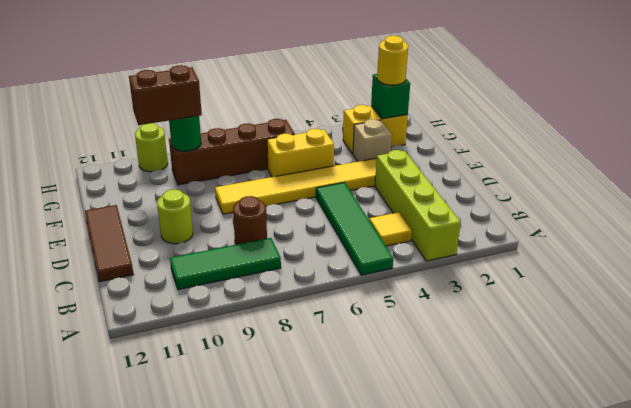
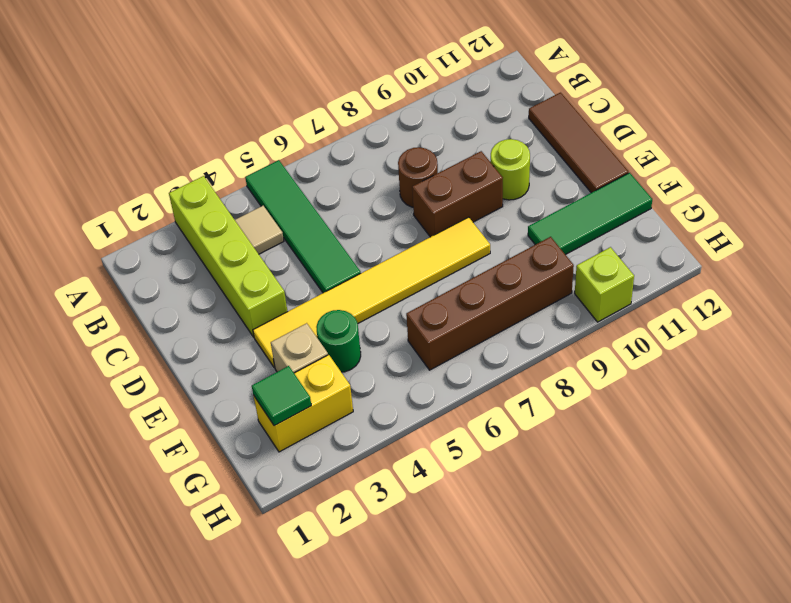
yellow tile B4 level 1 -> tan tile B4 level 1
green tile B8:B10 level 1 -> green tile F10:F12 level 1
yellow brick F5:F6 level 1 -> none
green brick G2 level 2 -> green tile G2 level 2
yellow round brick G2 level 3 -> none
green round brick G9 level 2 -> green round brick F4 level 1
brown brick G9:G10 level 3 -> brown brick D8:D9 level 1
lime round brick H10 level 1 -> lime brick H10 level 1

